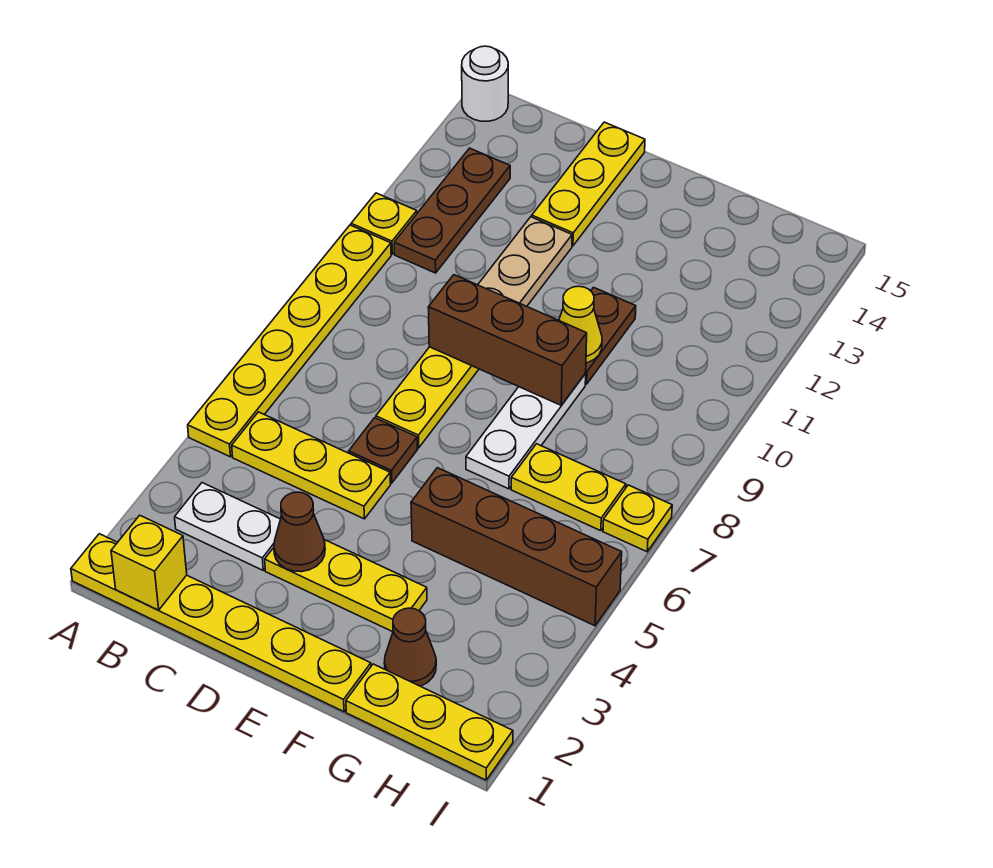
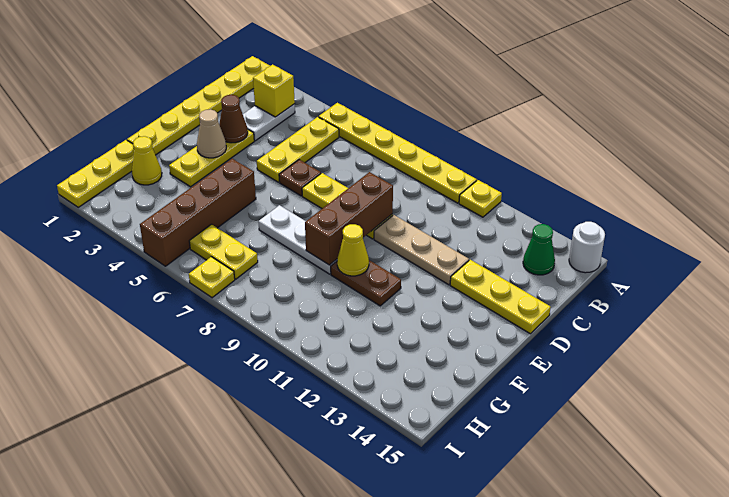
yellow brick B1 level 2 -> yellow brick B3 level 2
brown plate B11:B13 level 1 -> none
none -> green cone B14 level 1
none -> tan cone E3 level 2
brown cone G2 level 1 -> yellow cone G2 level 1
yellow plate G7:H7 level 1 -> yellow plate H6:H7 level 1

